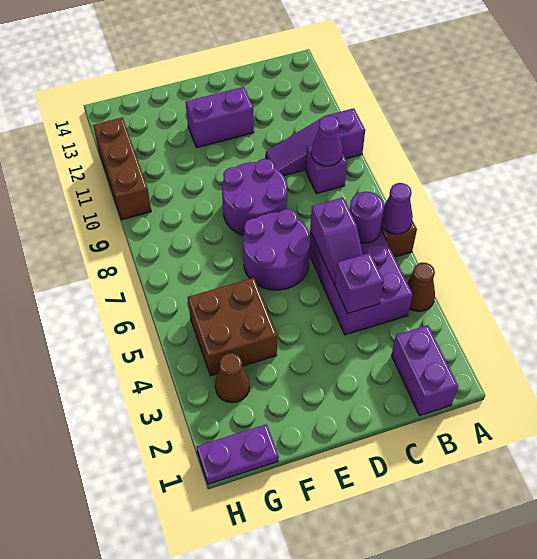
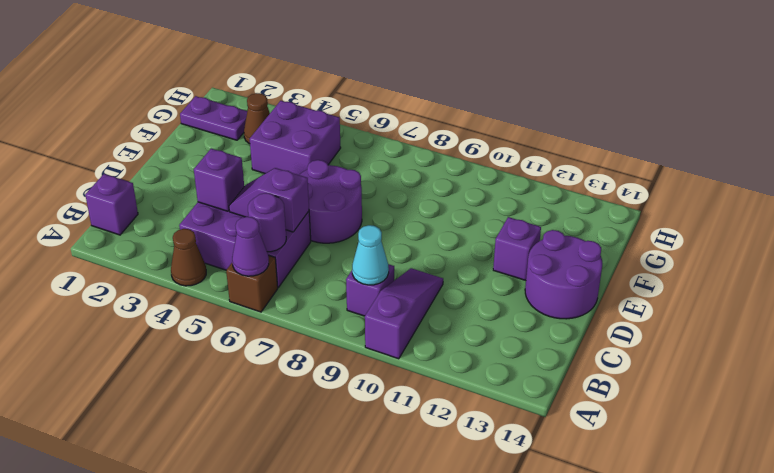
purple brick B1:B2 level 1 -> purple brick B1 level 1
purple cone B9 level 2 -> cyan cone B9 level 2
purple round brick D8:E9 level 1 -> purple round brick D13:E14 level 1
purple brick D12:E12 level 1 -> purple brick E12 level 1
brown brick F4:G5 level 1 -> purple brick F4:G5 level 1
purple plate G1:H1 level 1 -> purple plate G1:G2 level 1
brown brick H10:H12 level 1 -> none

